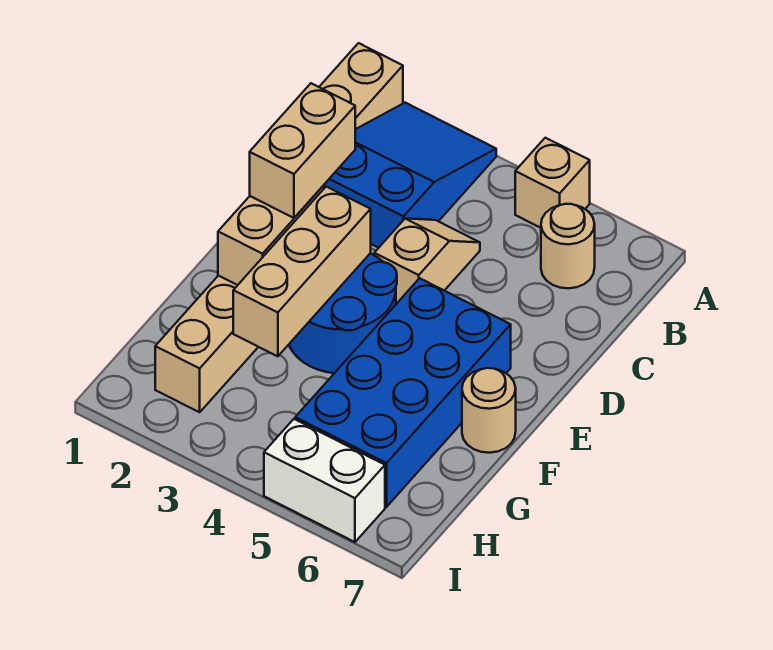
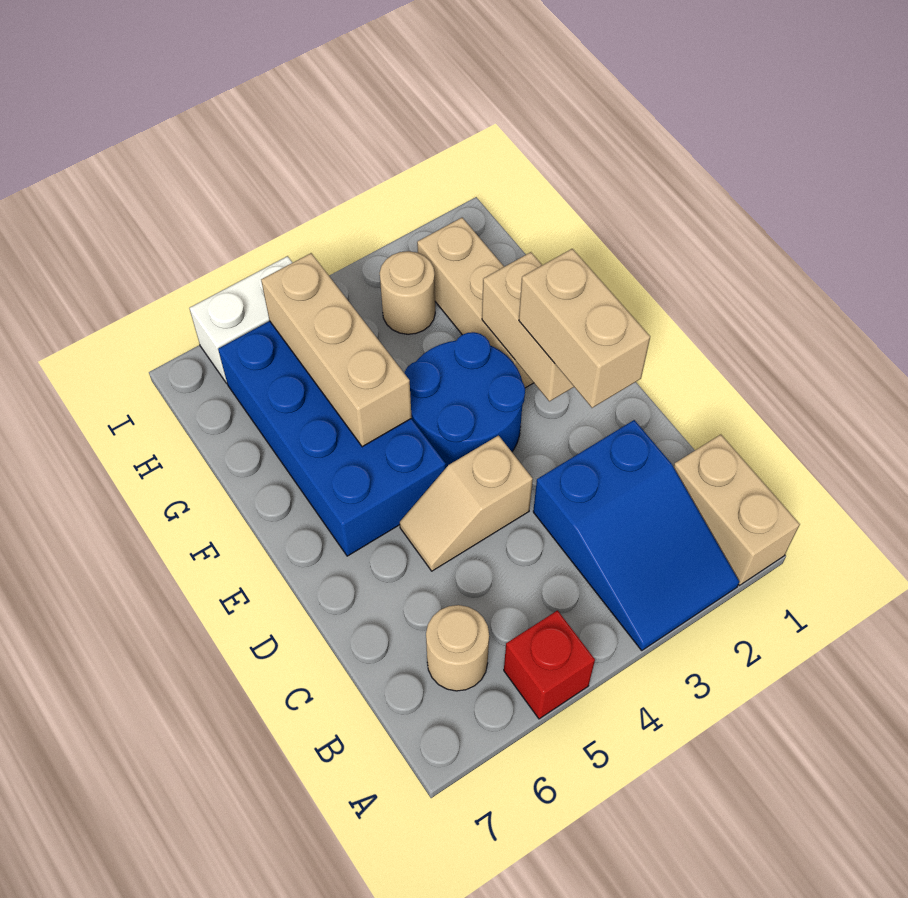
tan brick A5 level 1 -> red brick A5 level 1
tan slope C4:D4 level 1 top D -> tan slope D4:D5 level 1 top 4
tan brick E3:G3 level 2 -> tan brick F5:H5 level 2
tan round brick F7 level 1 -> tan round brick H3 level 1

